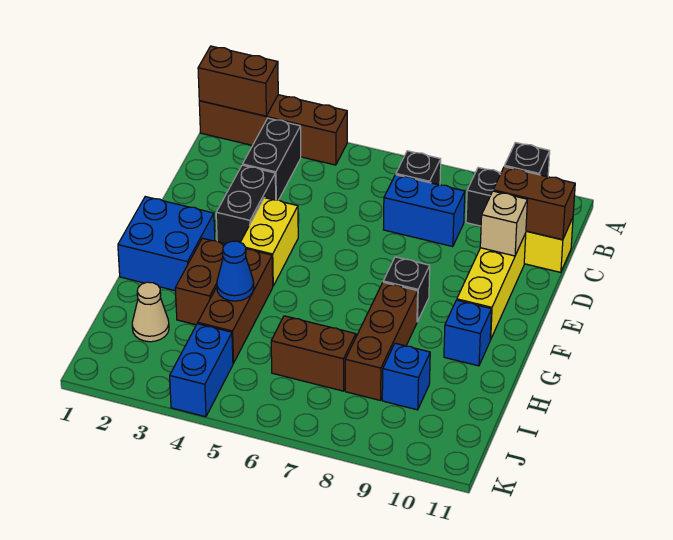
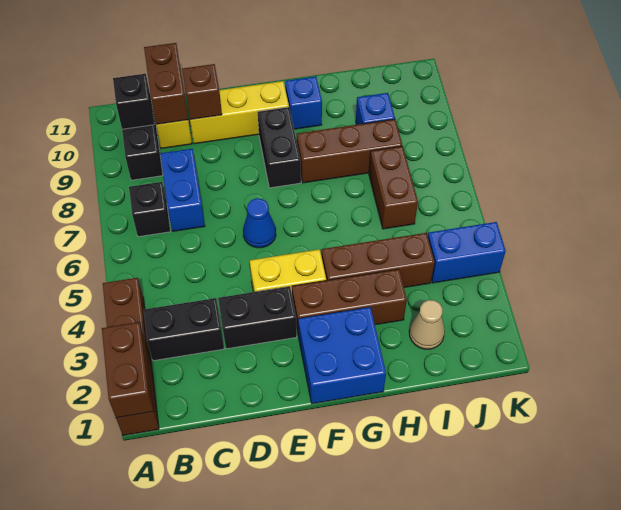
tan brick D10 level 2 -> brown brick D10 level 2
black brick F8 level 1 -> black brick F8:F9 level 1
brown brick G3:H3 level 1 -> brown brick F3:H3 level 1
blue cone H4 level 2 -> blue cone E6 level 1

